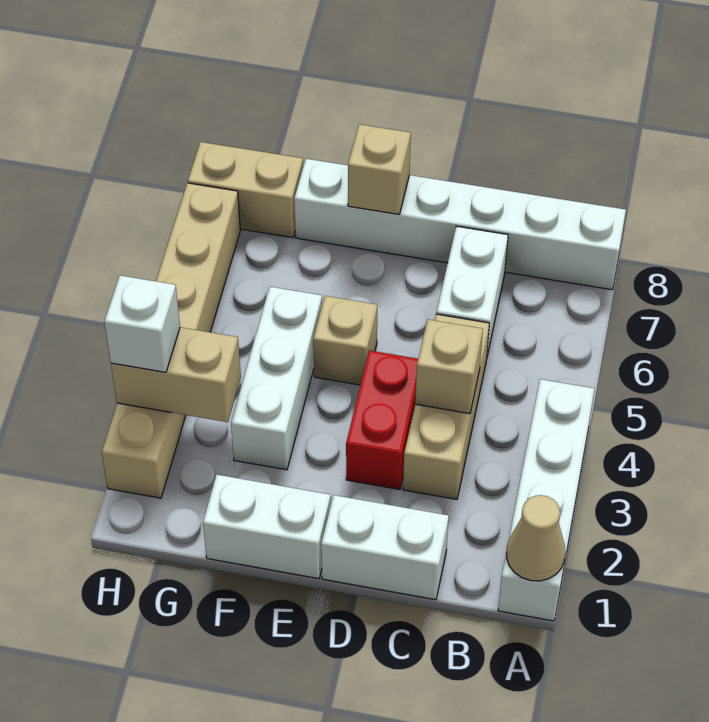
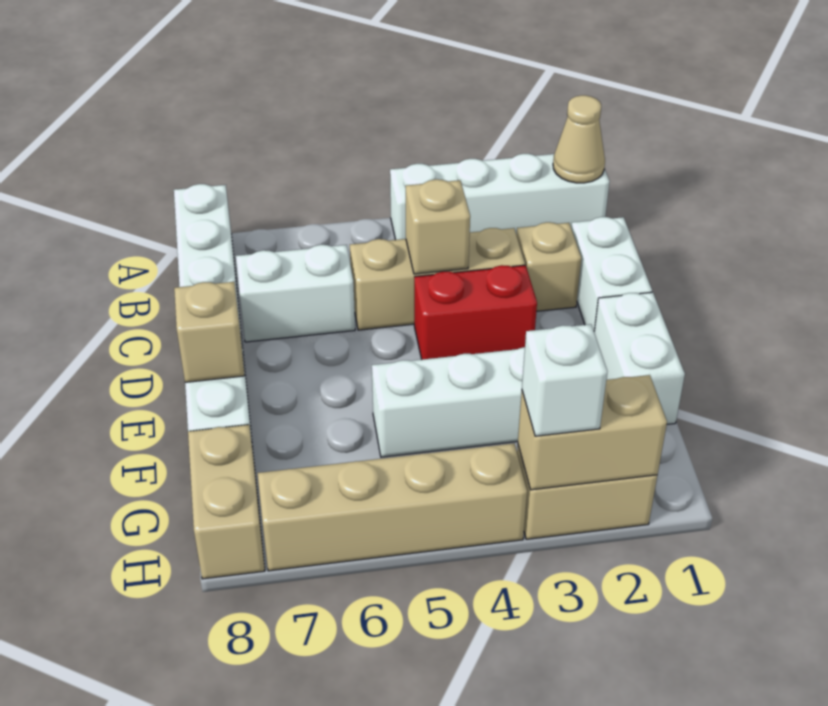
tan brick E5 level 1 -> tan brick C2 level 1
tan brick G3:H3 level 2 -> tan brick H2:H3 level 2

